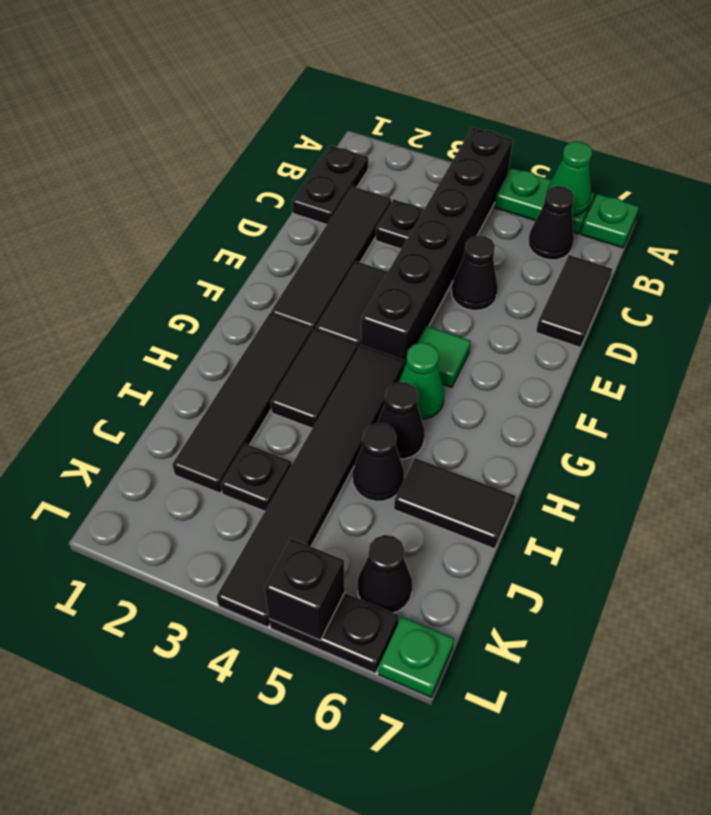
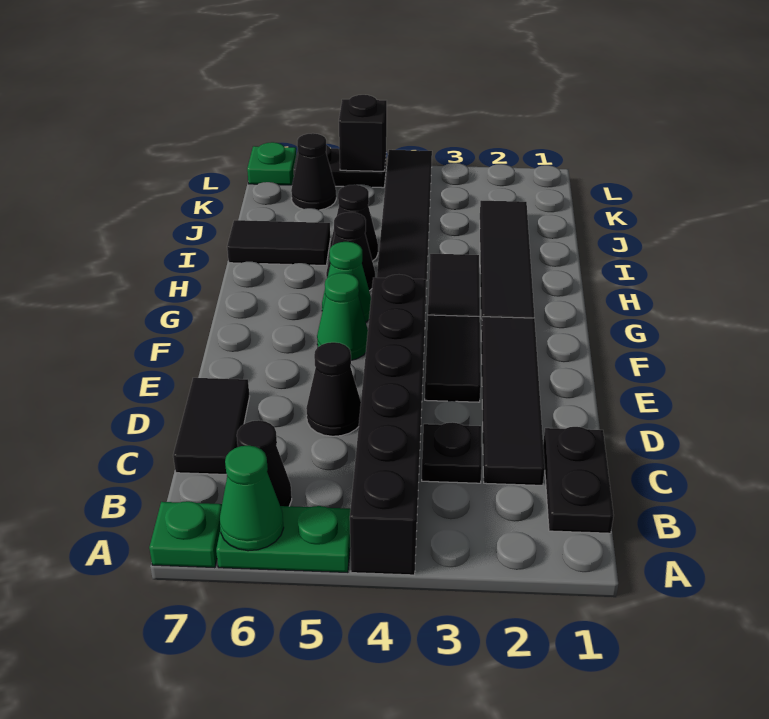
green tile F5 level 1 -> green cone F5 level 1
black plate J3 level 1 -> none

